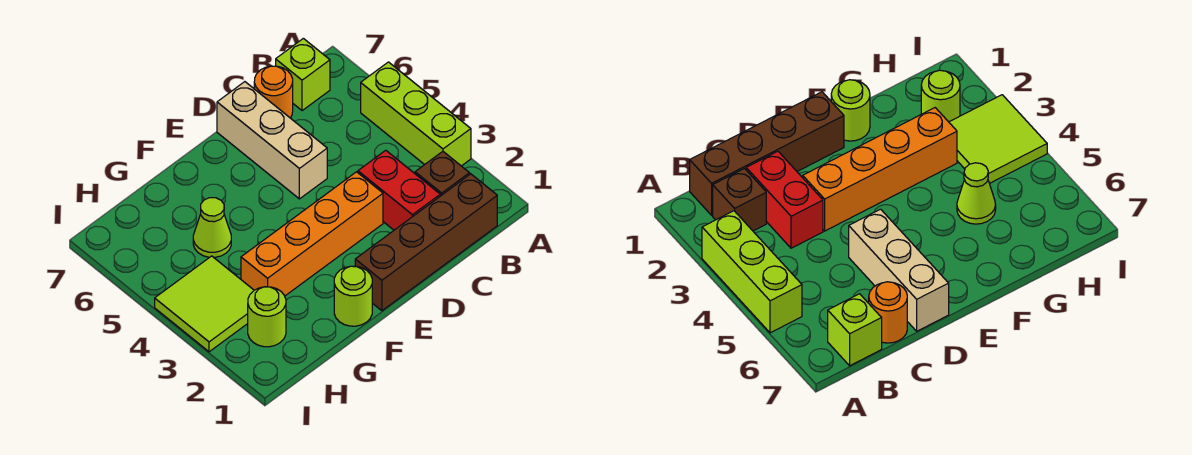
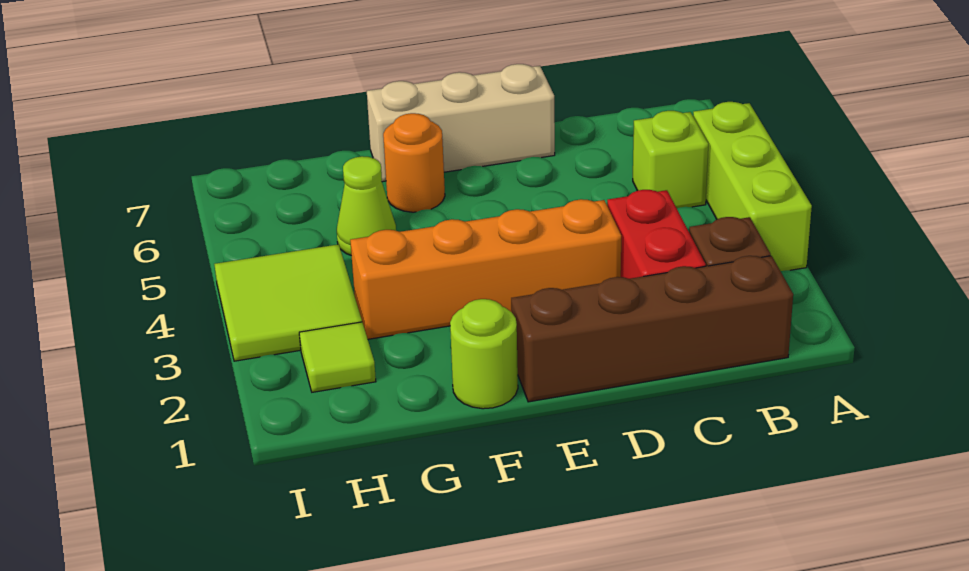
lime brick B7 level 1 -> lime brick B5 level 1
orange round brick C7 level 1 -> orange round brick F6 level 1
tan brick D5:D7 level 1 -> tan brick D7:F7 level 1
lime round brick H2 level 1 -> lime tile H2 level 1

